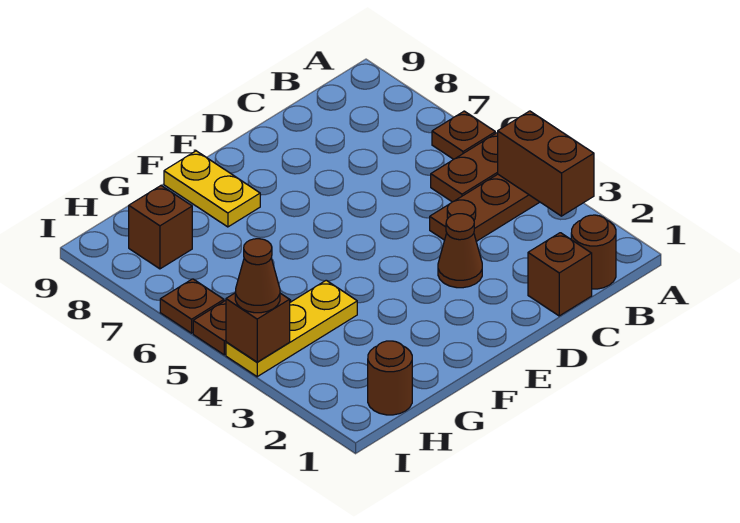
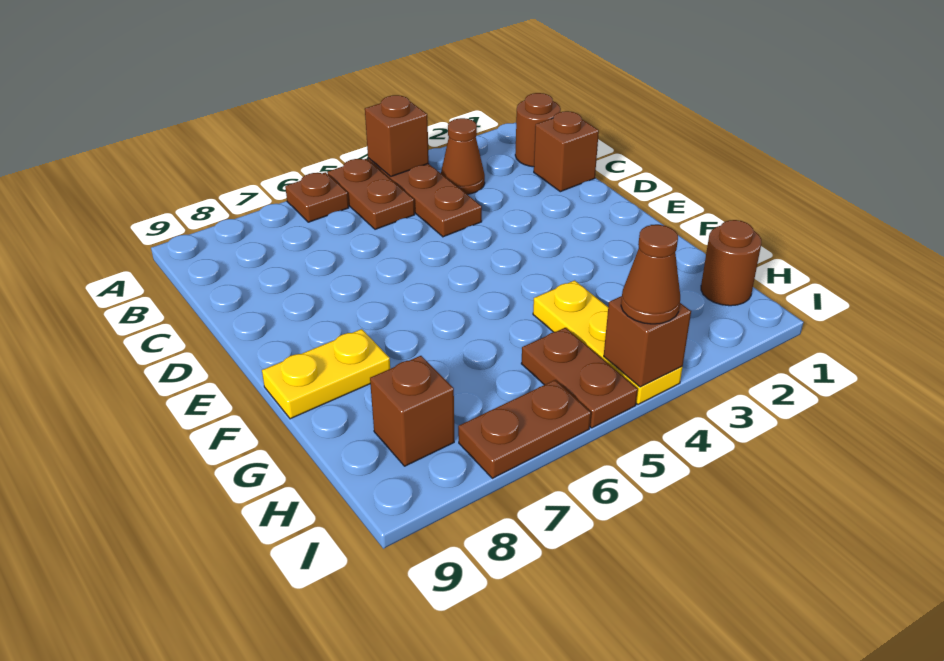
brown brick A3:A4 level 2 -> brown brick A4 level 2
brown cone D3 level 1 -> brown cone B3 level 1
brown plate I6 level 1 -> brown plate I6:I7 level 1

